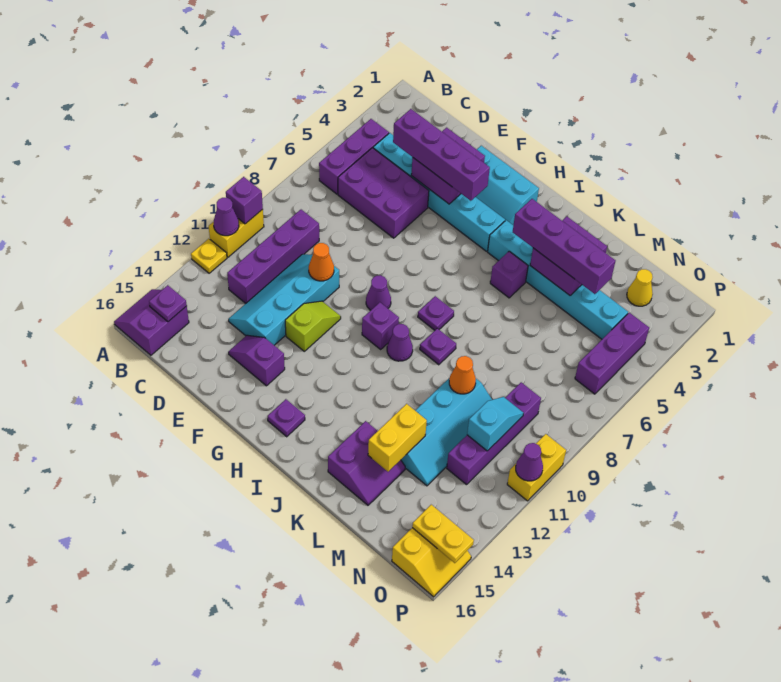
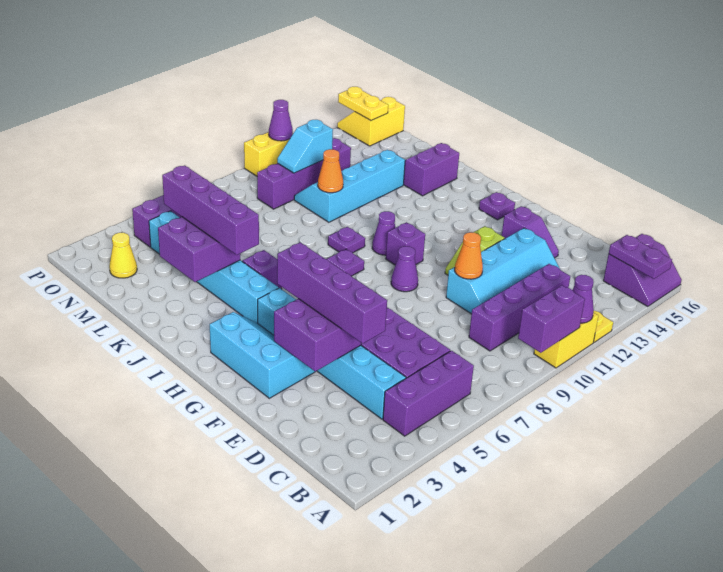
purple brick A10 level 2 -> purple brick A9:A10 level 2
purple plate B15 level 2 -> purple plate A15:B15 level 2
yellow brick L13:L14 level 2 -> none

